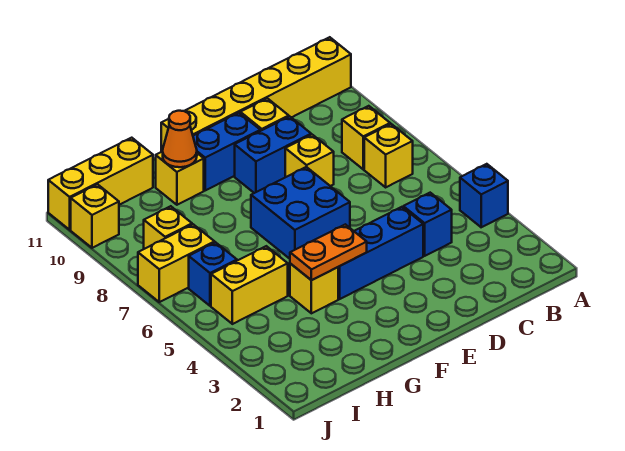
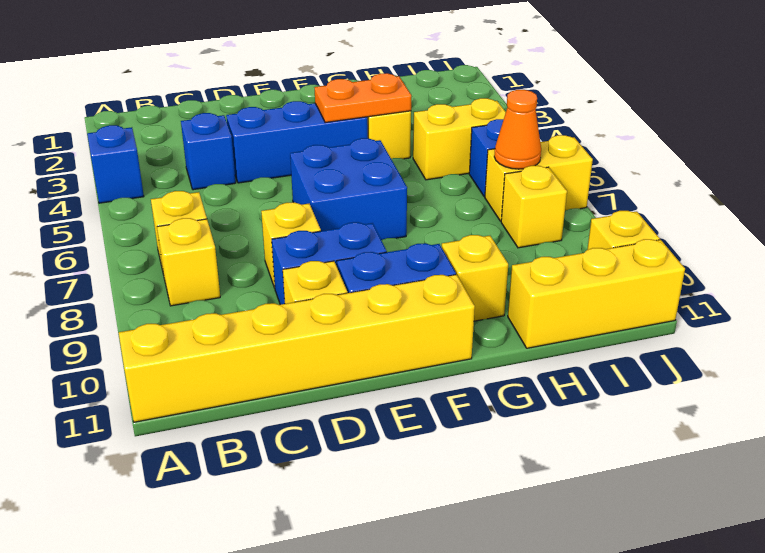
orange cone G10 level 2 -> orange cone I7 level 2

